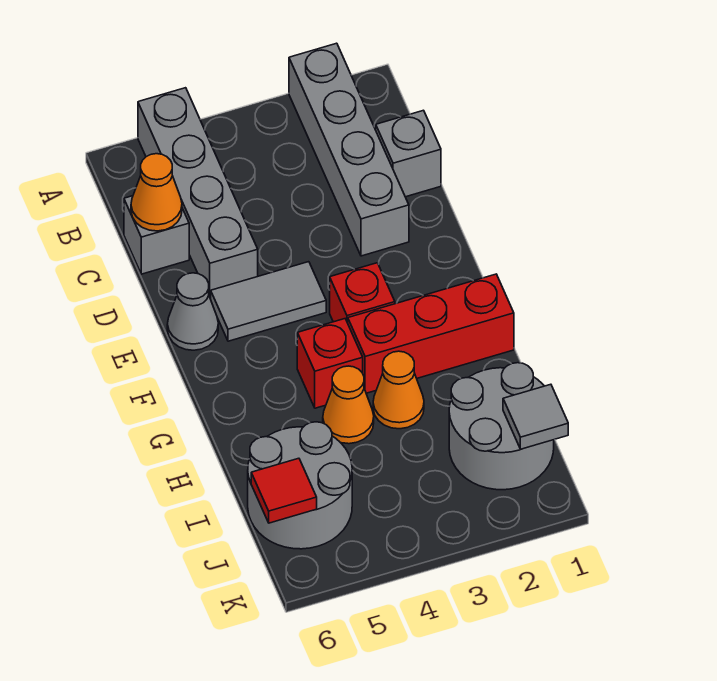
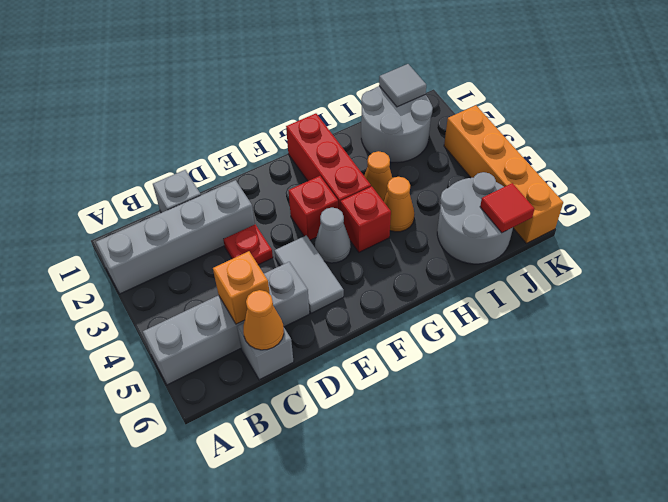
none -> orange brick C5 level 2
none -> red plate D3 level 1
grey cone E6 level 1 -> grey cone F4 level 1
none -> orange brick K3:K6 level 1

